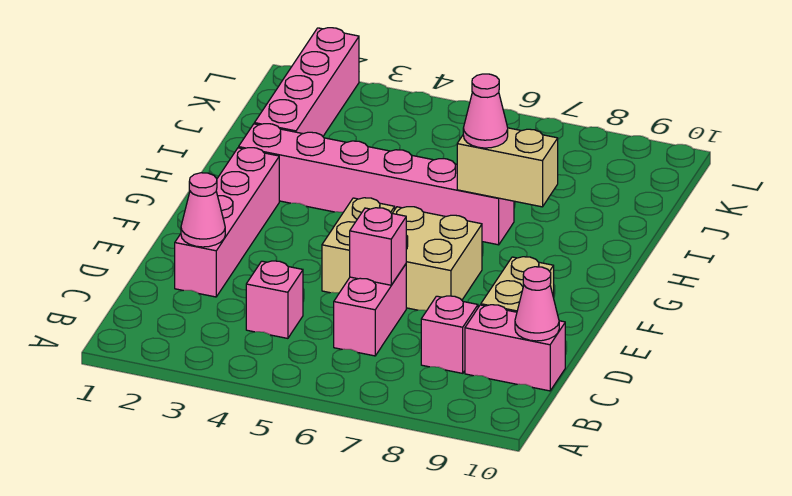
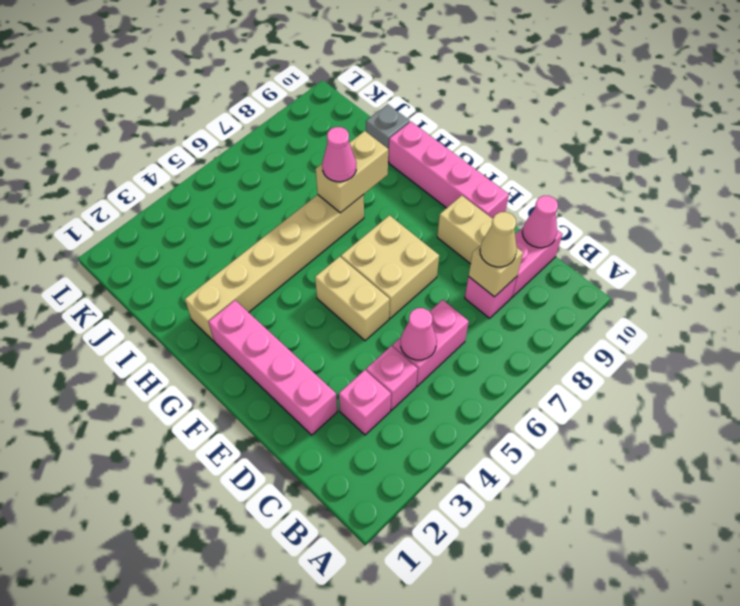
pink brick C6:D6 level 1 -> pink brick C5:C6 level 1
none -> tan brick C8 level 2
none -> tan cone C8 level 3
pink cone D2 level 2 -> pink cone C5 level 2
pink brick D6 level 2 -> pink brick C3 level 1
pink brick H2:H7 level 1 -> tan brick H2:H7 level 1
pink brick I2:L2 level 1 -> pink brick E10:H10 level 1
none -> grey brick I10 level 1

